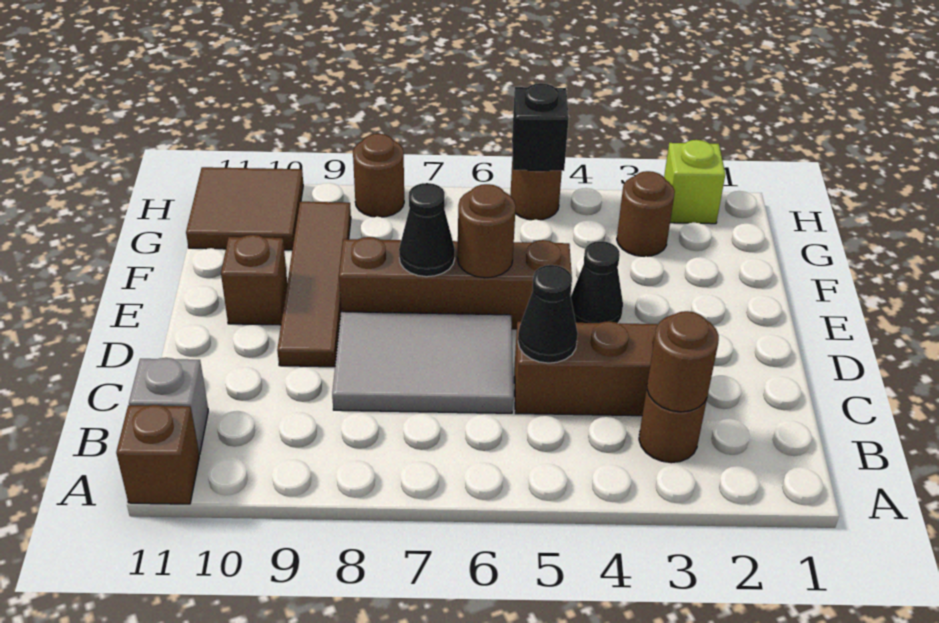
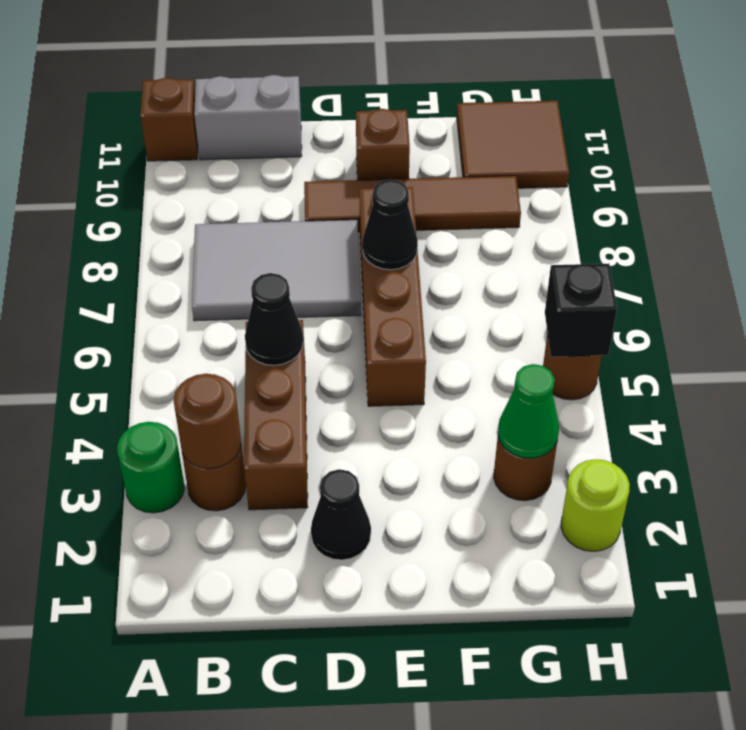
none -> green round brick A3 level 1
grey brick B11 level 1 -> grey brick B11:C11 level 1
grey tile C6:D8 level 1 -> grey tile B7:D8 level 1
black cone E4 level 1 -> black cone D2 level 1
brown round brick E6 level 2 -> none
none -> green cone G3 level 2
lime brick H2 level 1 -> lime round brick H2 level 1
brown round brick H8 level 1 -> none

